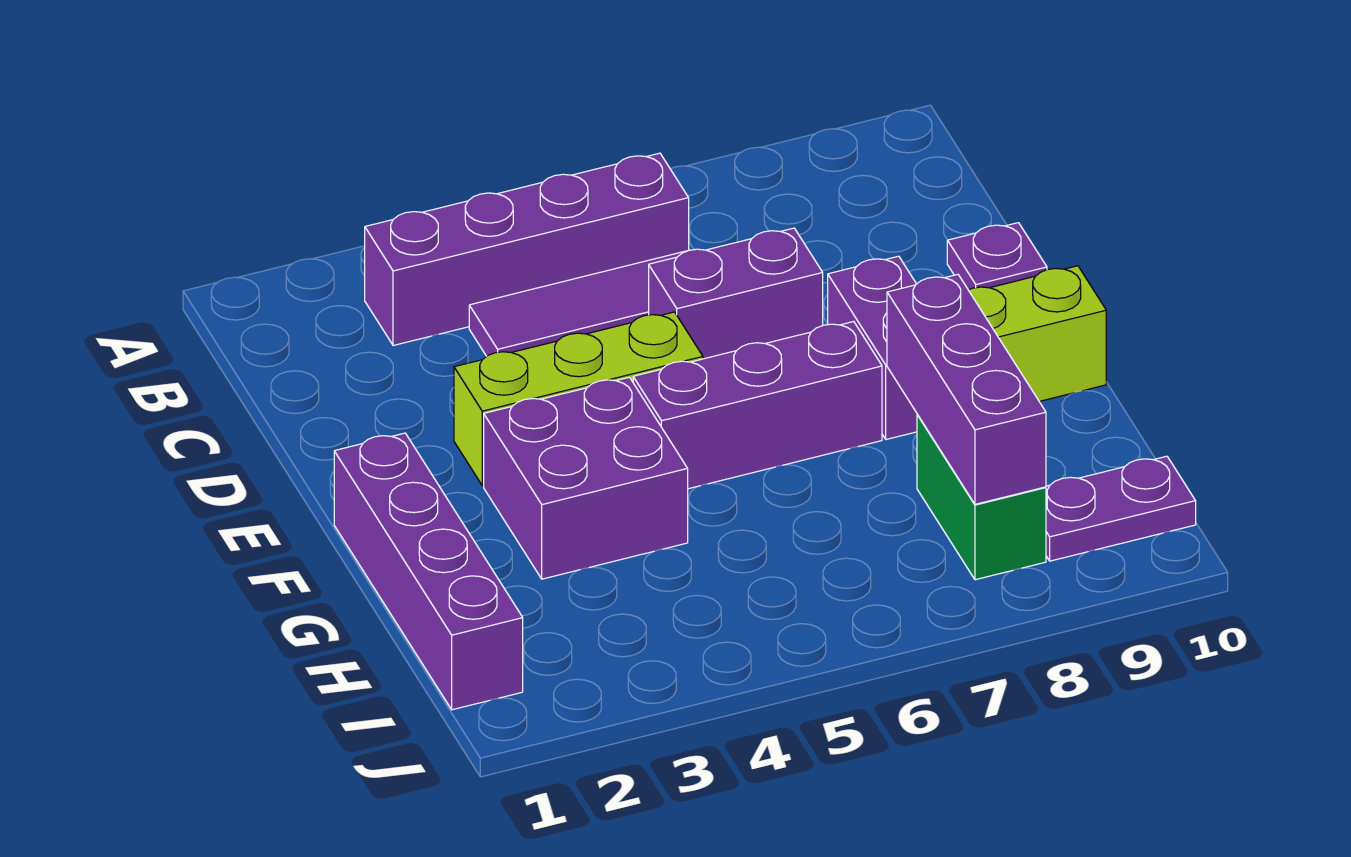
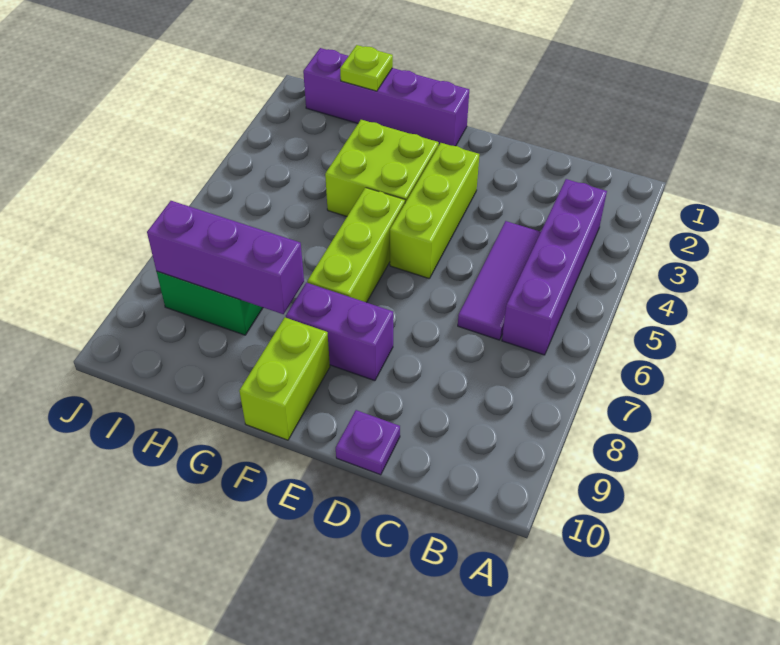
purple brick D6:D7 level 1 -> none
purple brick F3:G4 level 1 -> lime brick F3:G4 level 1
purple brick F5:F7 level 1 -> lime brick F5:F7 level 1
none -> lime plate H1 level 2
purple plate I9:I10 level 1 -> none

